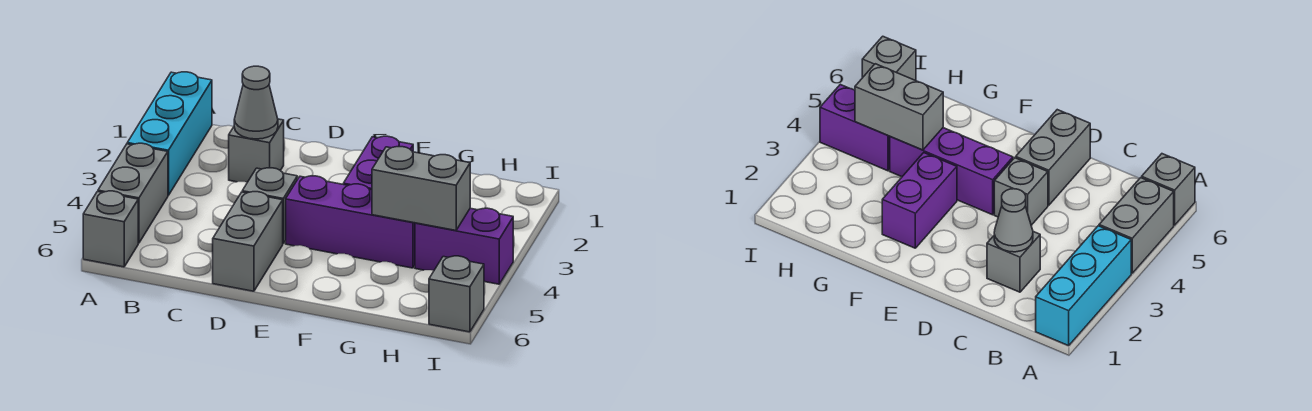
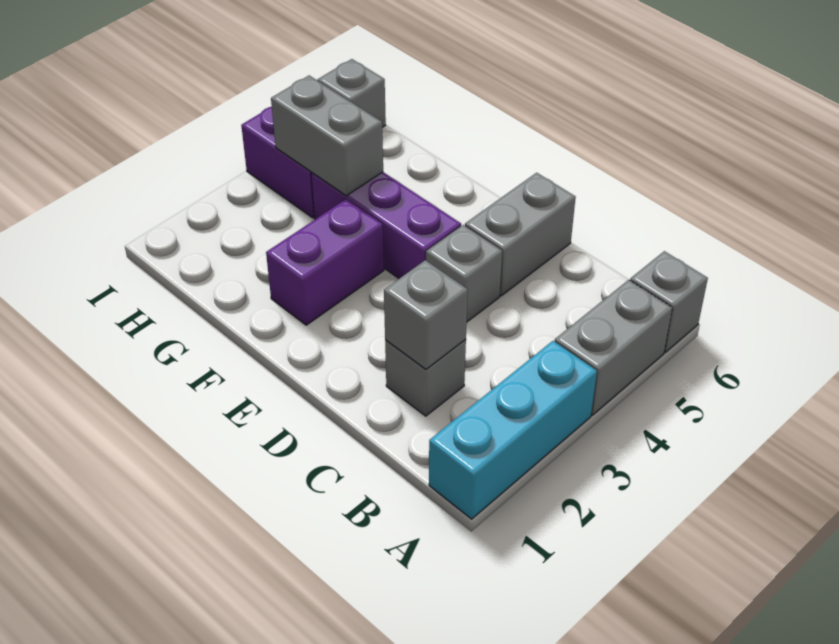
grey cone C2 level 2 -> grey brick C2 level 2

